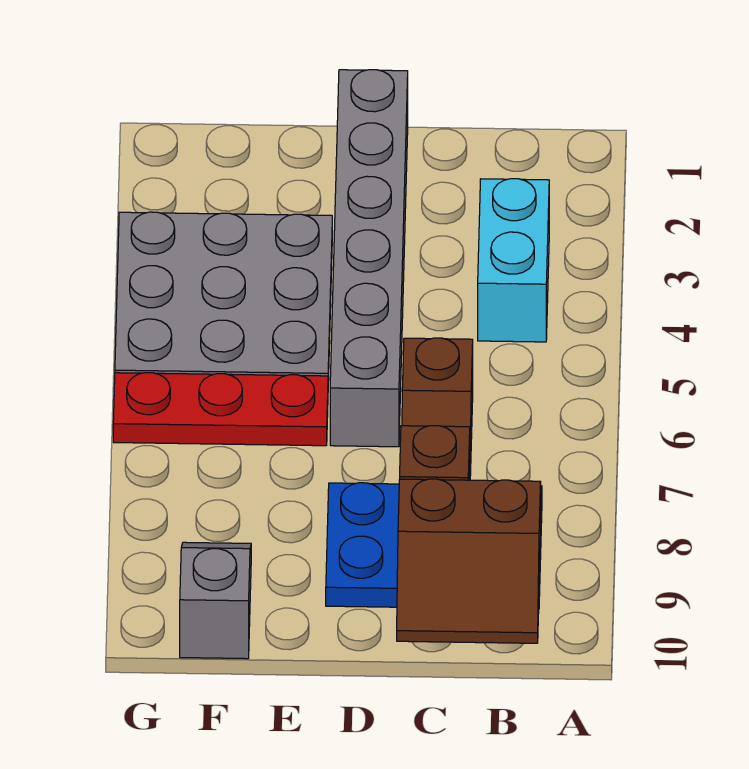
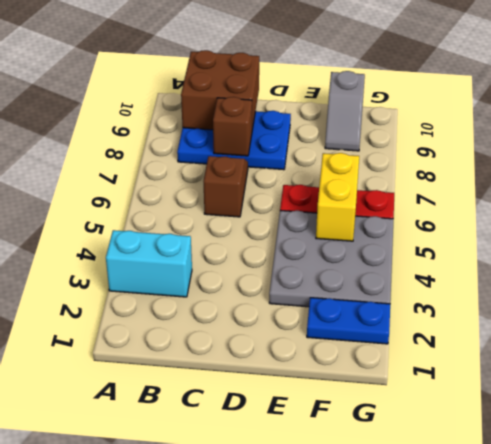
cyan brick B3:B4 level 1 -> cyan brick A3:B3 level 1
brown slope B9:C10 level 2 top 9 -> brown brick B9:C10 level 2
grey brick D1:D6 level 1 -> none
none -> blue plate F2:G2 level 1
none -> yellow brick F5:F6 level 2

